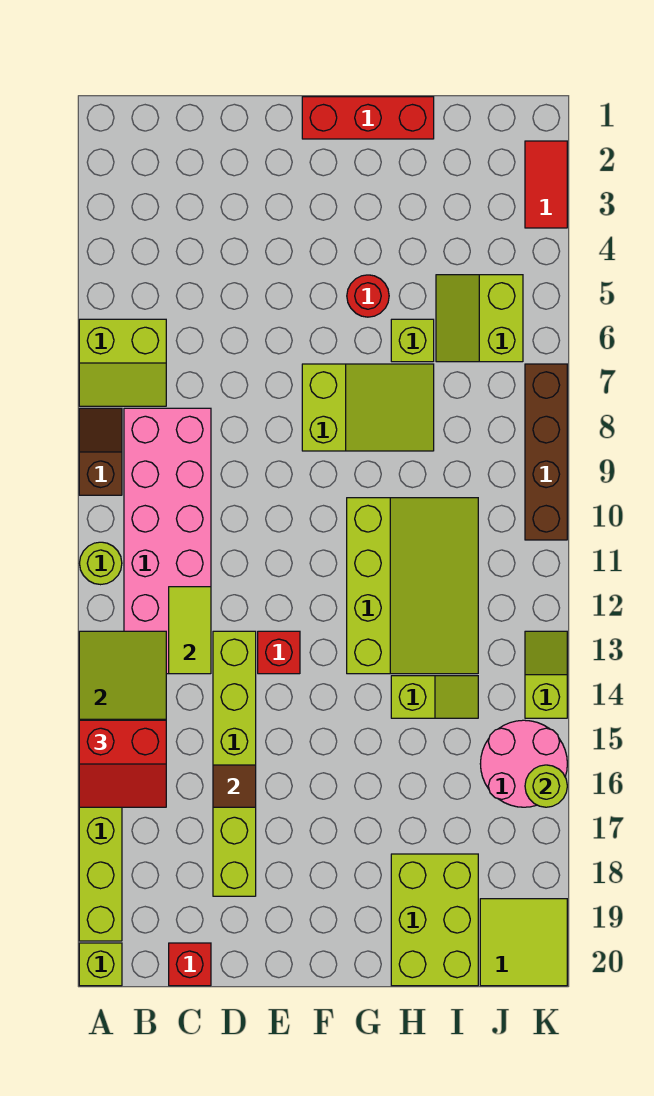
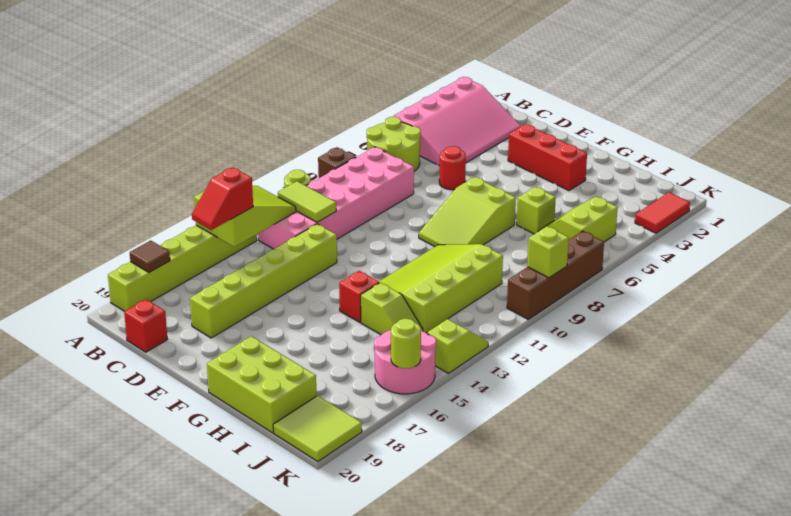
none -> pink slope A2:C5 level 1 top A
lime slope A6:B7 level 1 top 6 -> lime round brick A6:B7 level 1
red slope A15:B16 level 3 top 15 -> red slope B15:B16 level 3 top 15
lime brick A20 level 1 -> lime brick K9 level 2
lime tile C12:C13 level 2 -> lime tile B12:C12 level 2
brown tile D16 level 2 -> brown tile A18 level 2
red brick E13 level 1 -> red brick G14 level 1
red brick F1:H1 level 1 -> red brick E3:G3 level 1
lime slope F7:H8 level 1 top F -> lime slope F7:G9 level 1 top 7
red round brick G5 level 1 -> red round brick D6 level 1
lime slope G10:I13 level 1 top G -> lime slope G10:I13 level 1 top I
lime brick H18:I20 level 1 -> lime brick G19:I20 level 1

